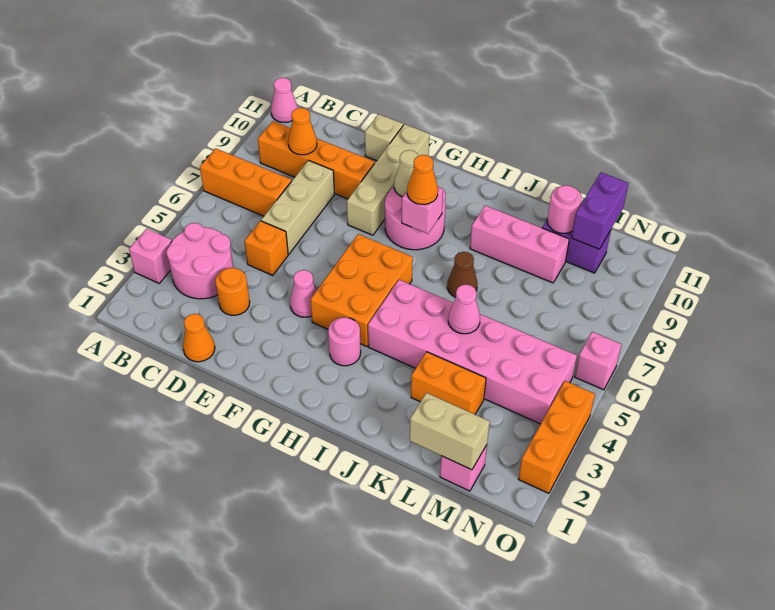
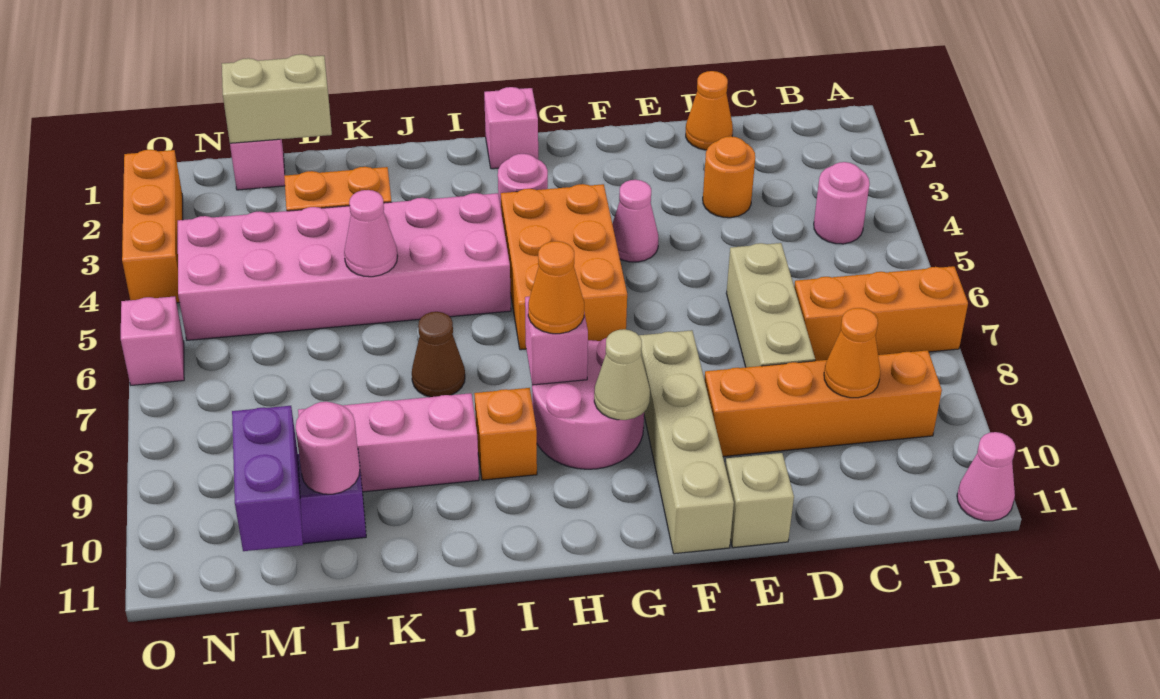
pink brick A3 level 1 -> pink brick H1 level 1
pink round brick B3:C4 level 1 -> pink round brick B4 level 1
orange brick D5 level 1 -> orange brick I9 level 1

